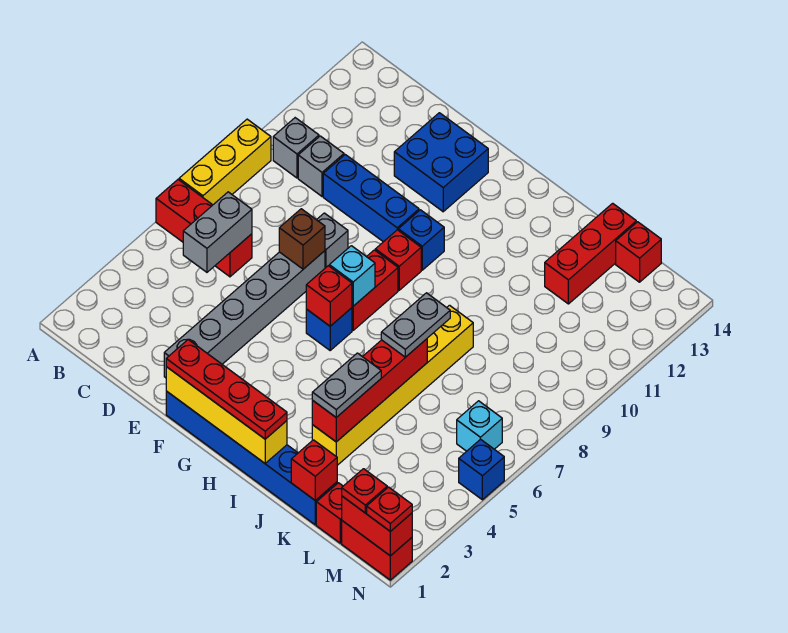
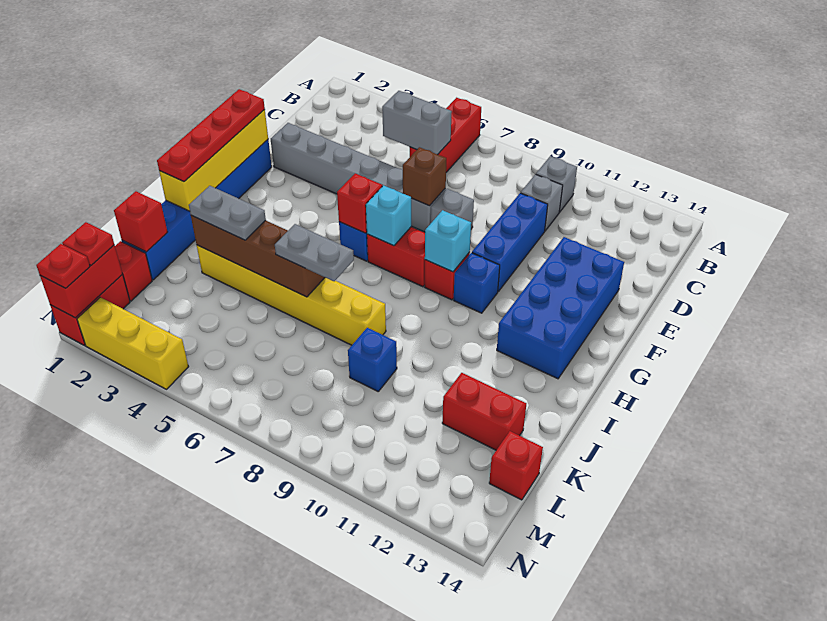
yellow brick A7:A9 level 1 -> yellow brick N2:N4 level 1
blue brick E12:F13 level 1 -> blue brick E12:H13 level 1
red brick J3:J6 level 2 -> brown brick J3:J6 level 2
red brick K12:K14 level 1 -> red brick K12:K13 level 1
cyan brick M6 level 1 -> cyan brick G9 level 2
blue brick N5 level 1 -> blue brick K9 level 1

